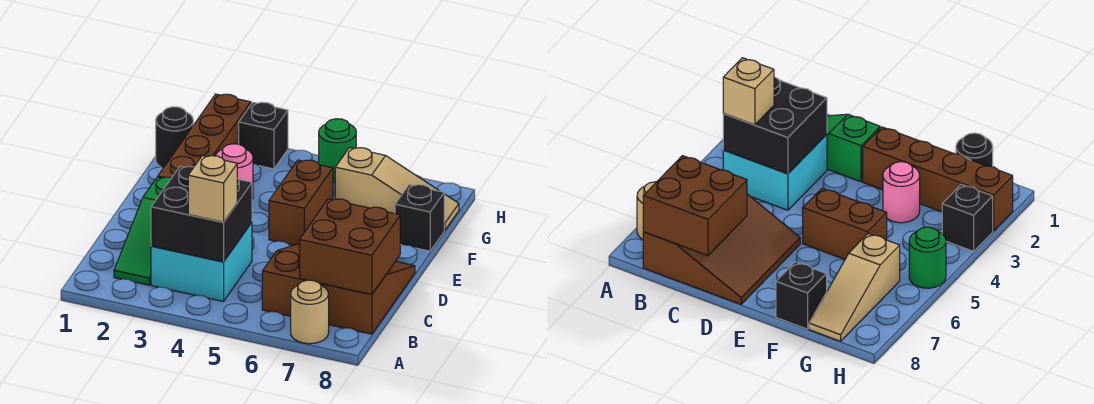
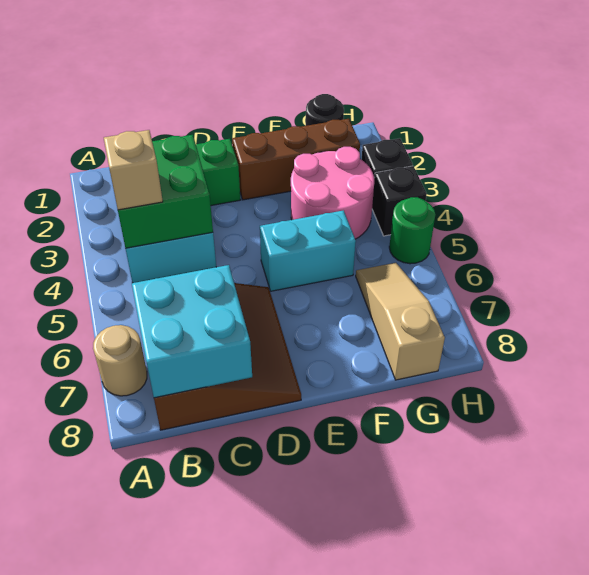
black brick B3:C4 level 2 -> green brick B3:C4 level 2
brown brick B7:C8 level 2 -> cyan brick B7:C8 level 2
brown brick E2:H2 level 1 -> brown brick E2:G2 level 1
brown brick E5:F5 level 1 -> cyan brick E5:F5 level 1
pink round brick F3 level 1 -> pink round brick F3:G4 level 1
black brick F8 level 1 -> black brick H4 level 1
tan slope G6:G8 level 1 top 6 -> tan slope G6:G8 level 1 top 8

